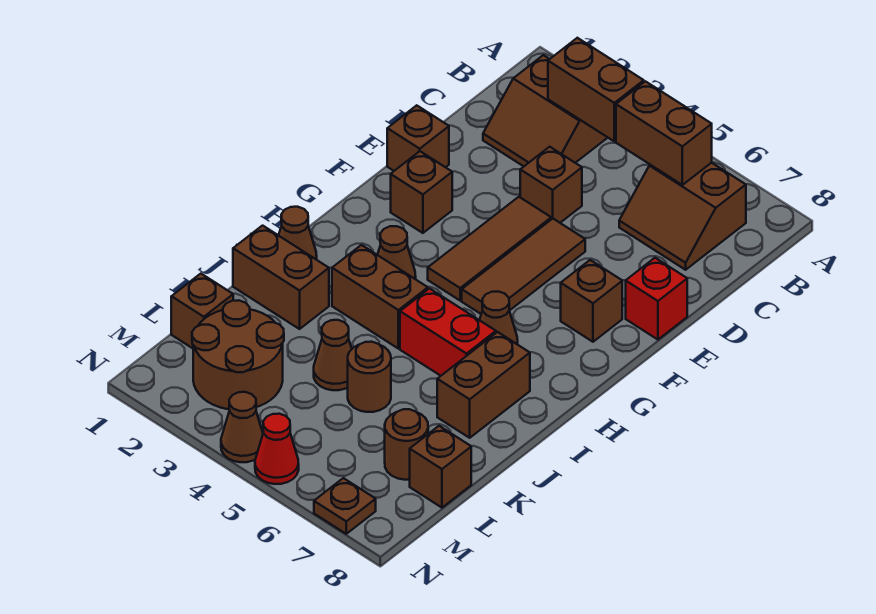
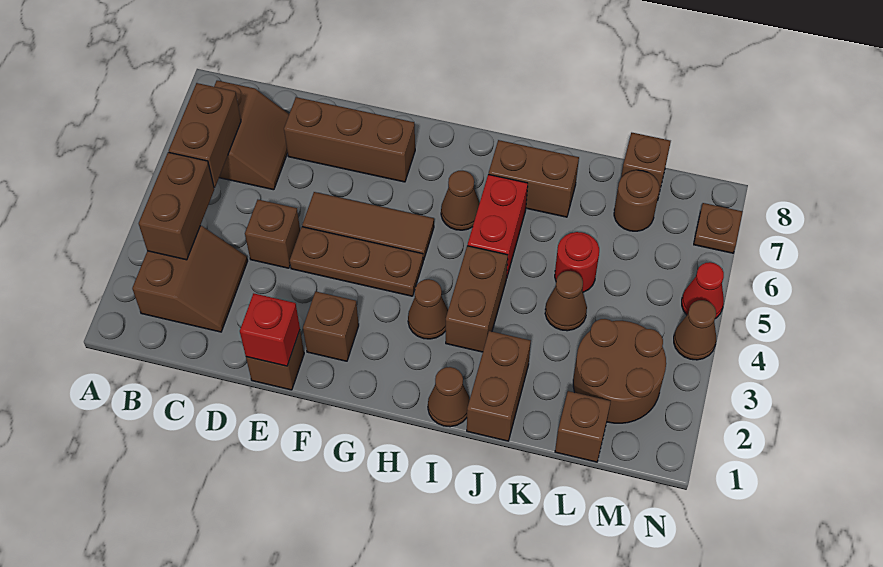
brown tile E4:G4 level 1 -> brown plate E4:G4 level 1
red brick E8 level 1 -> red brick E1 level 2
brown brick F7 level 1 -> brown brick D7:F7 level 1
brown round brick K5 level 1 -> red round brick K5 level 1

